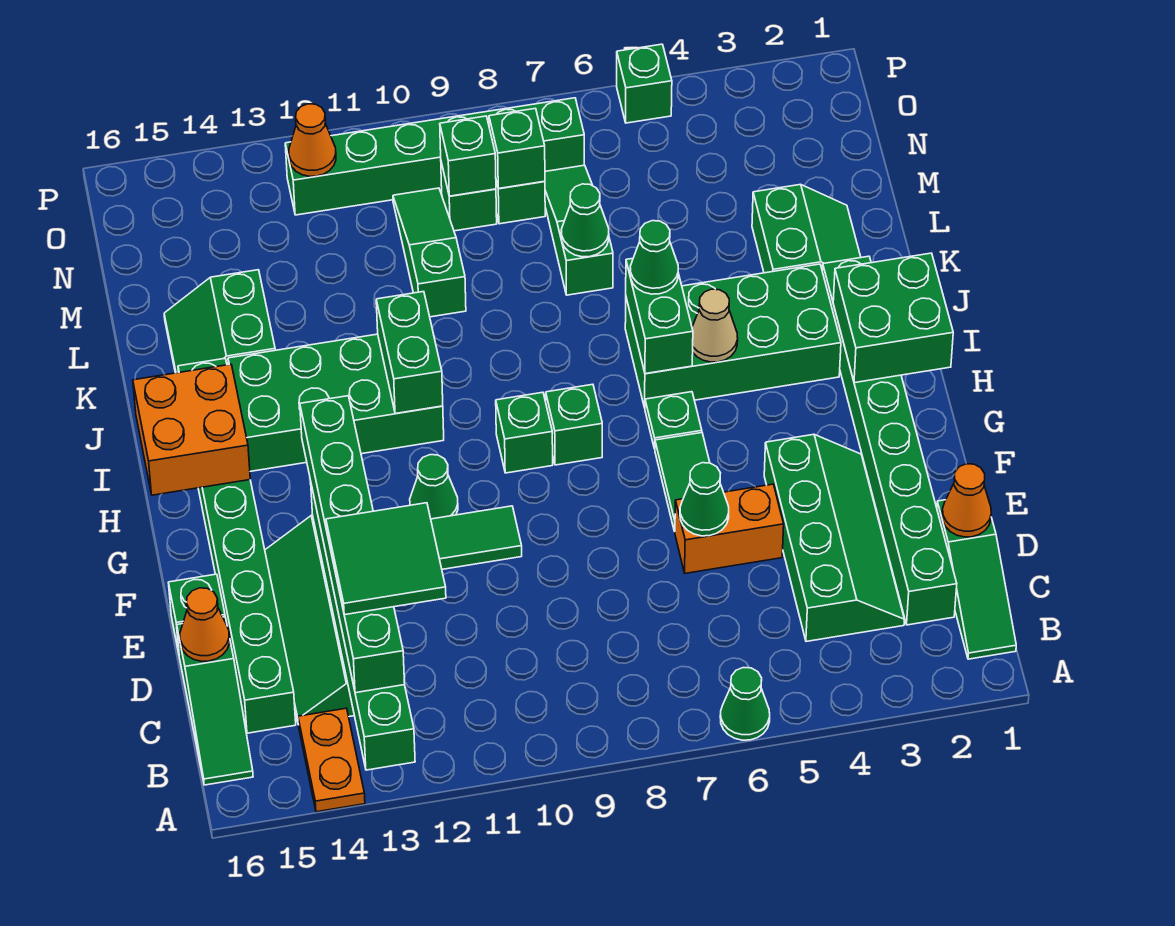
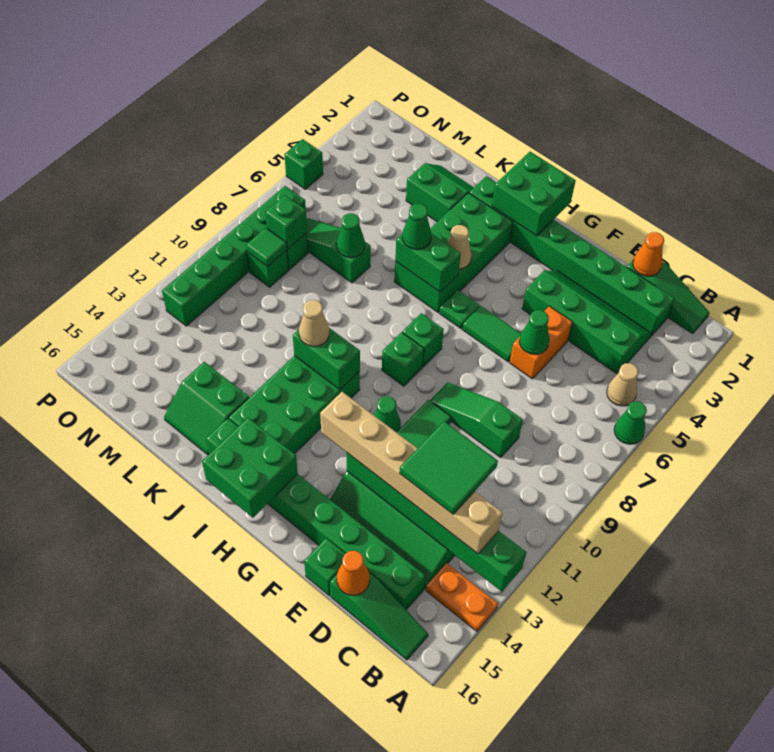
none -> tan cone B5 level 1
green brick B13:G13 level 3 -> tan brick B13:G13 level 3
orange brick H15:I16 level 2 -> green brick H15:I16 level 2
none -> tan cone J11 level 3
green slope L10:N10 level 1 top L -> green slope D9:F9 level 1 top D
green brick N9 level 2 -> green tile N9 level 2
orange cone O12 level 2 -> none

